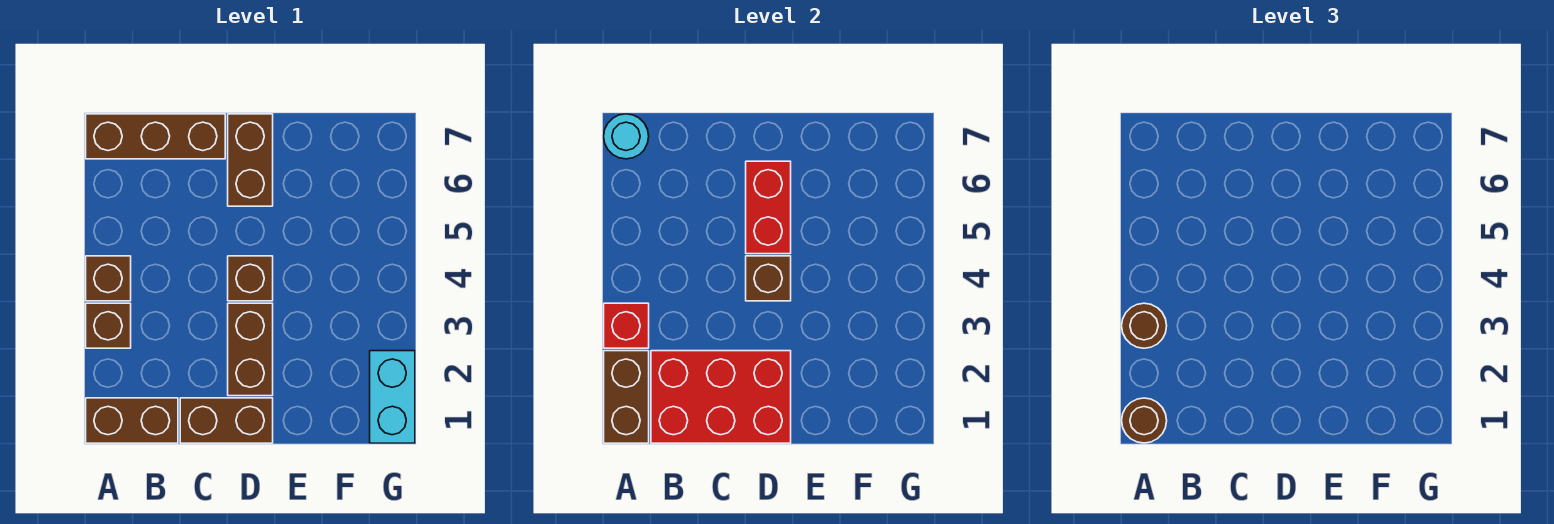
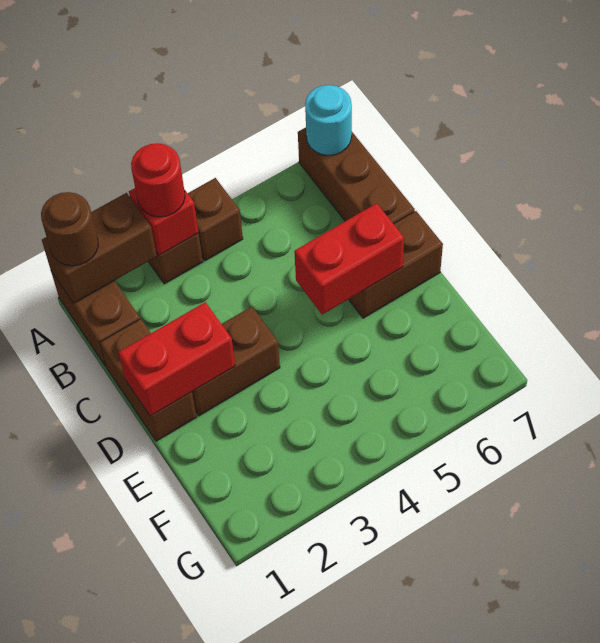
brown round brick A3 level 3 -> red round brick A3 level 3
red brick B1:D2 level 2 -> red brick D1:D2 level 2
brown brick D4 level 1 -> none
brown brick D4 level 2 -> none
cyan brick G1:G2 level 1 -> none

